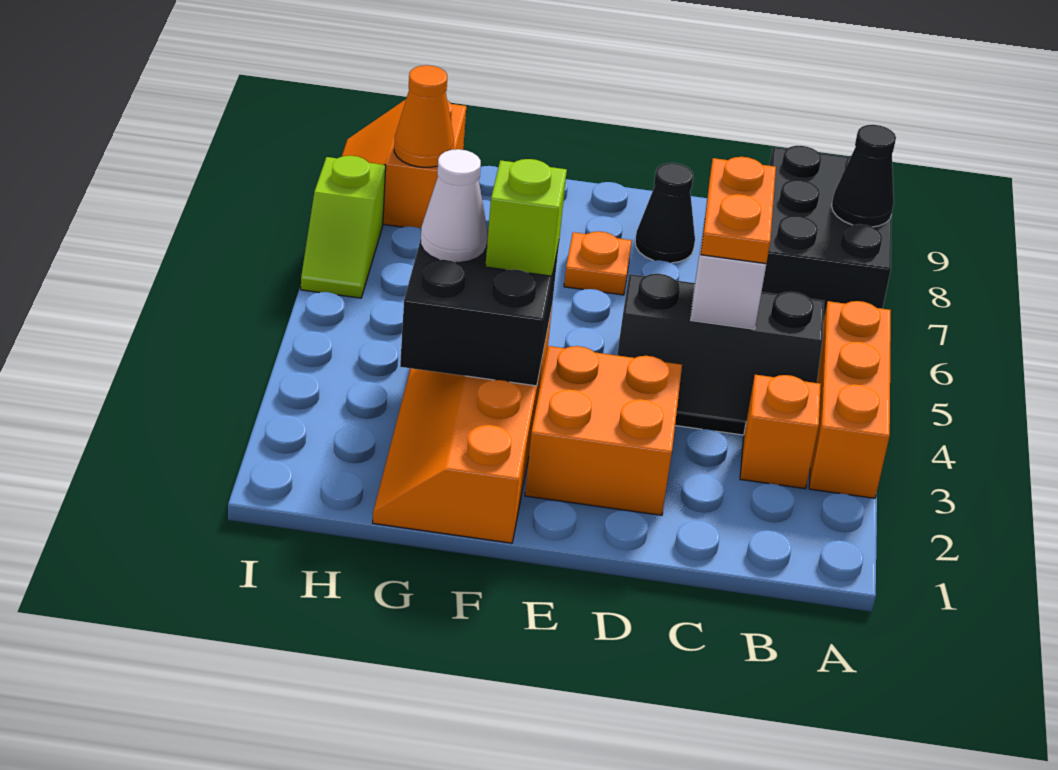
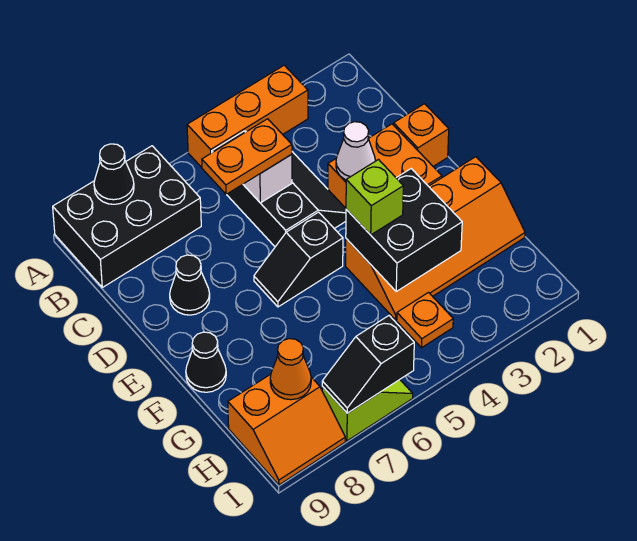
orange brick B3 level 1 -> orange brick D1 level 1
none -> black slope E5:E6 level 1 top 5
orange plate E7 level 1 -> orange plate H4 level 1
none -> black cone F9 level 1
white cone G4 level 3 -> white cone D3 level 2
none -> black slope I6:I7 level 2 top 6

